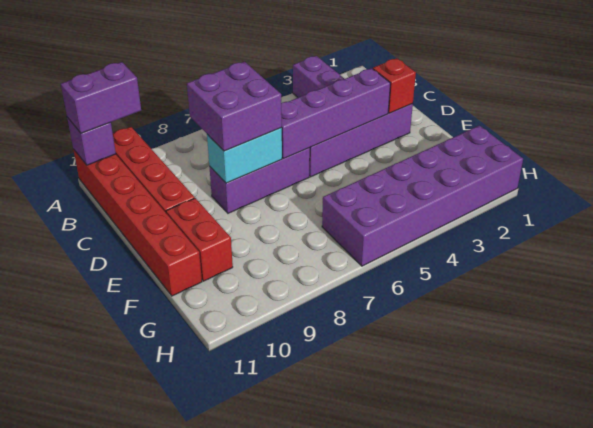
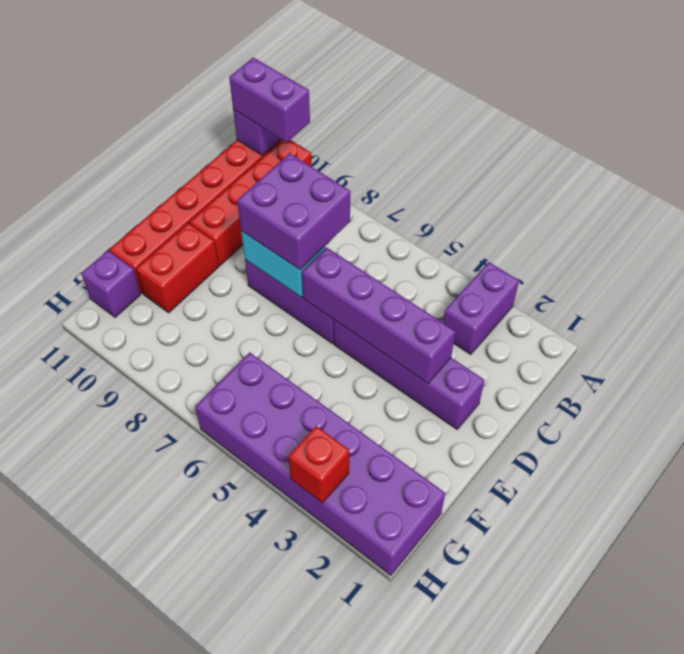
red brick D2 level 2 -> red brick H3 level 2
none -> purple brick G11 level 1

